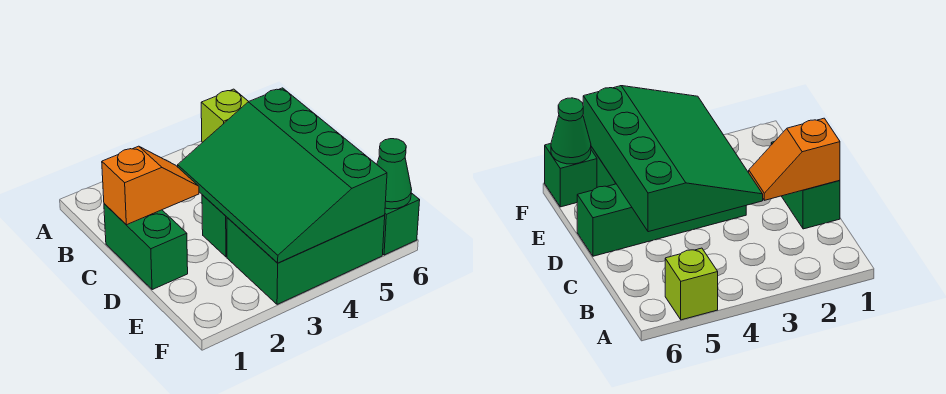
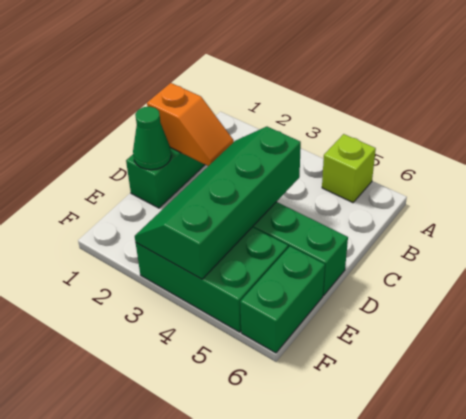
green slope C3:F5 level 2 top 5 -> green slope C3:F4 level 2 top 4
green brick F6 level 1 -> green brick E6:F6 level 1
green cone F6 level 2 -> green cone D1 level 2

